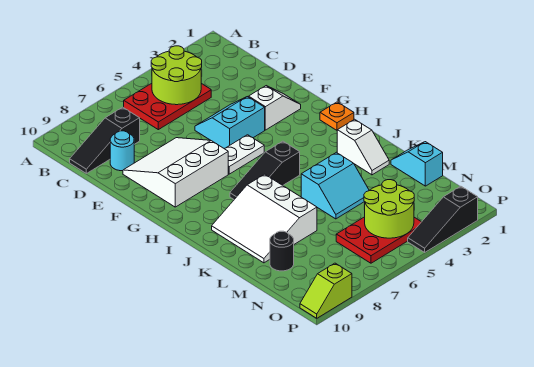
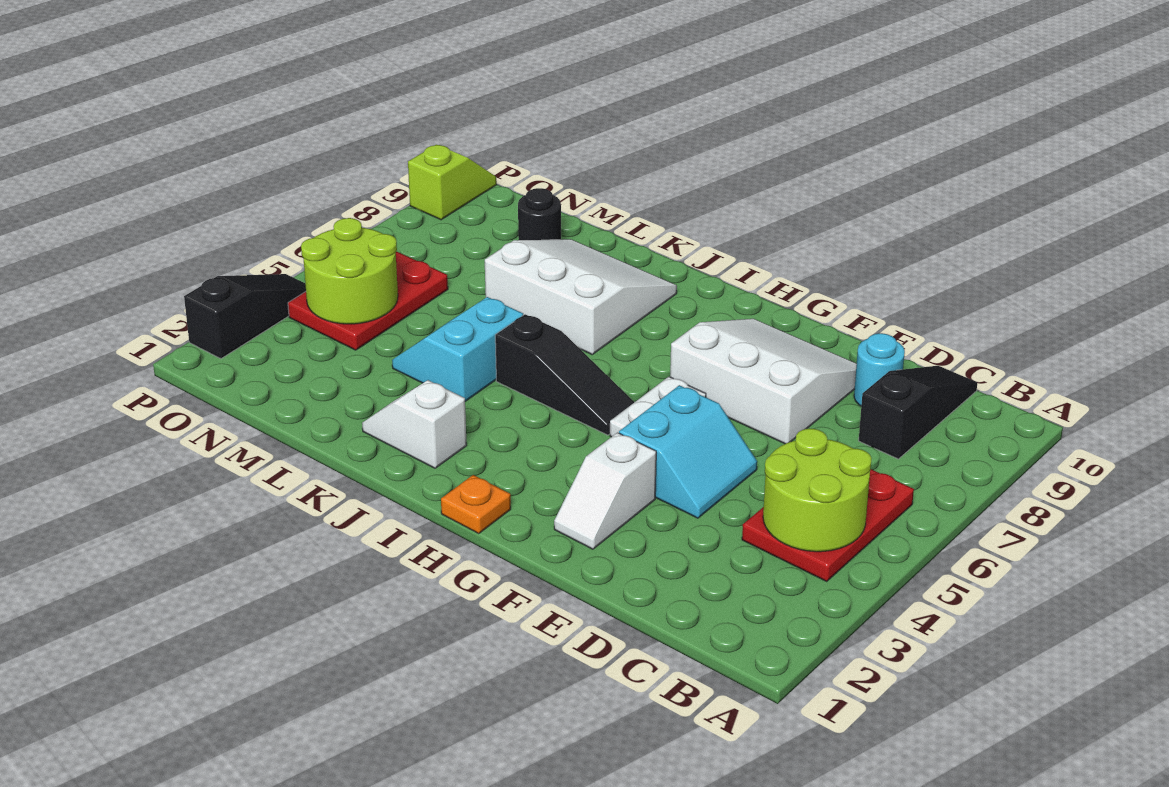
white slope E7:G9 level 1 top G -> white slope E7:G9 level 1 top 7
black slope I5:I7 level 1 top 5 -> black slope H5:J5 level 1 top J
cyan slope L1:M1 level 1 top M -> none

